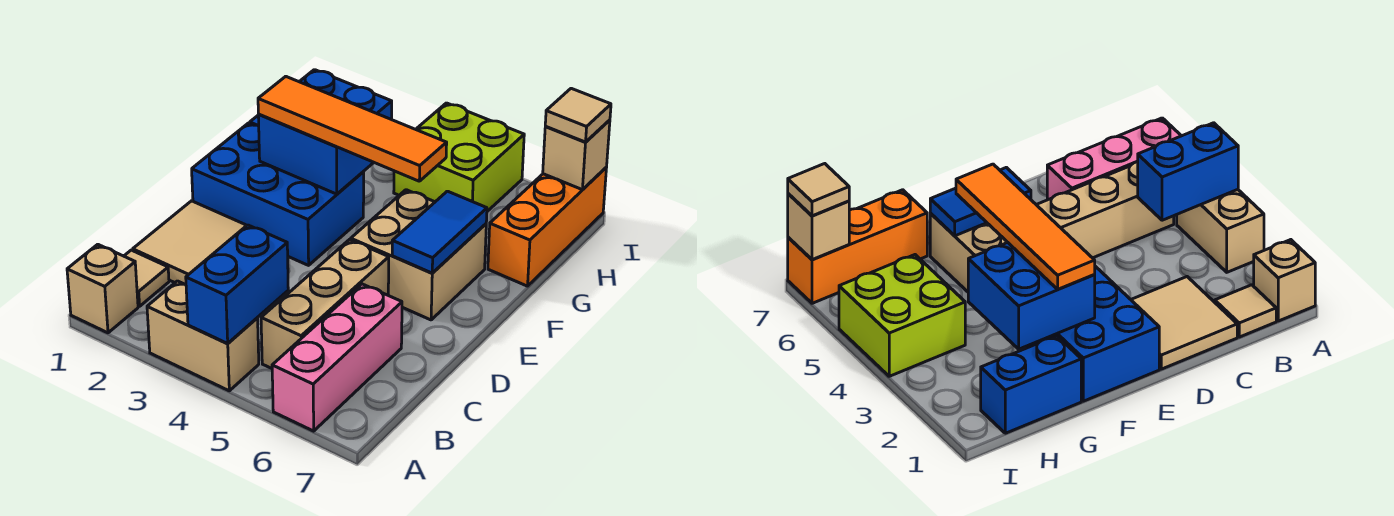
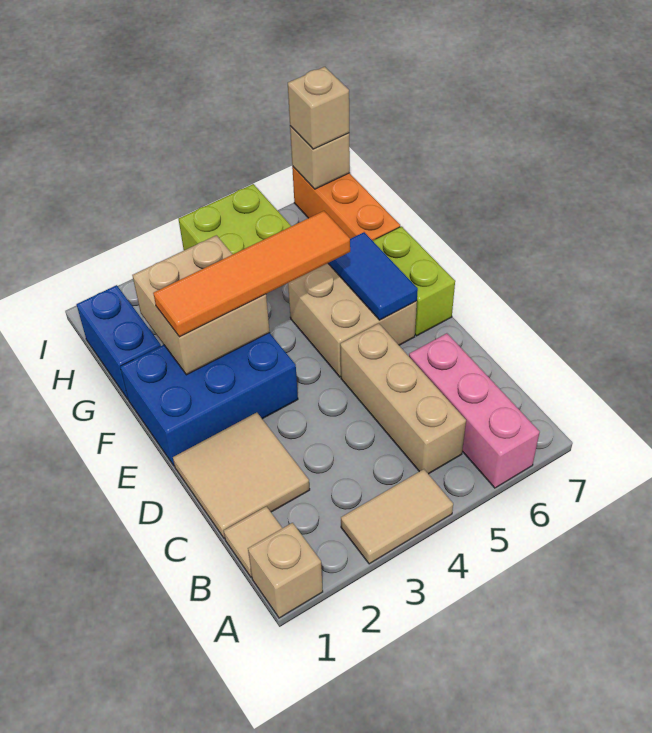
tan brick A3:A4 level 1 -> tan tile A3:A4 level 1
blue brick A4:B4 level 2 -> none
none -> lime brick E7:F7 level 1
blue brick F2:G3 level 2 -> tan brick F2:G3 level 2
tan tile I7 level 3 -> tan brick I7 level 3

